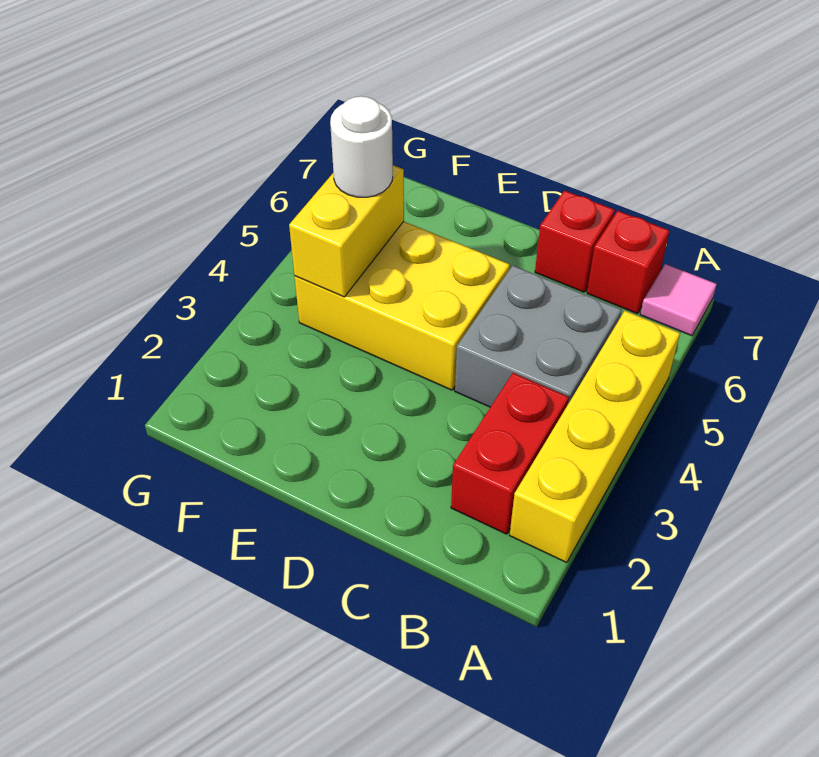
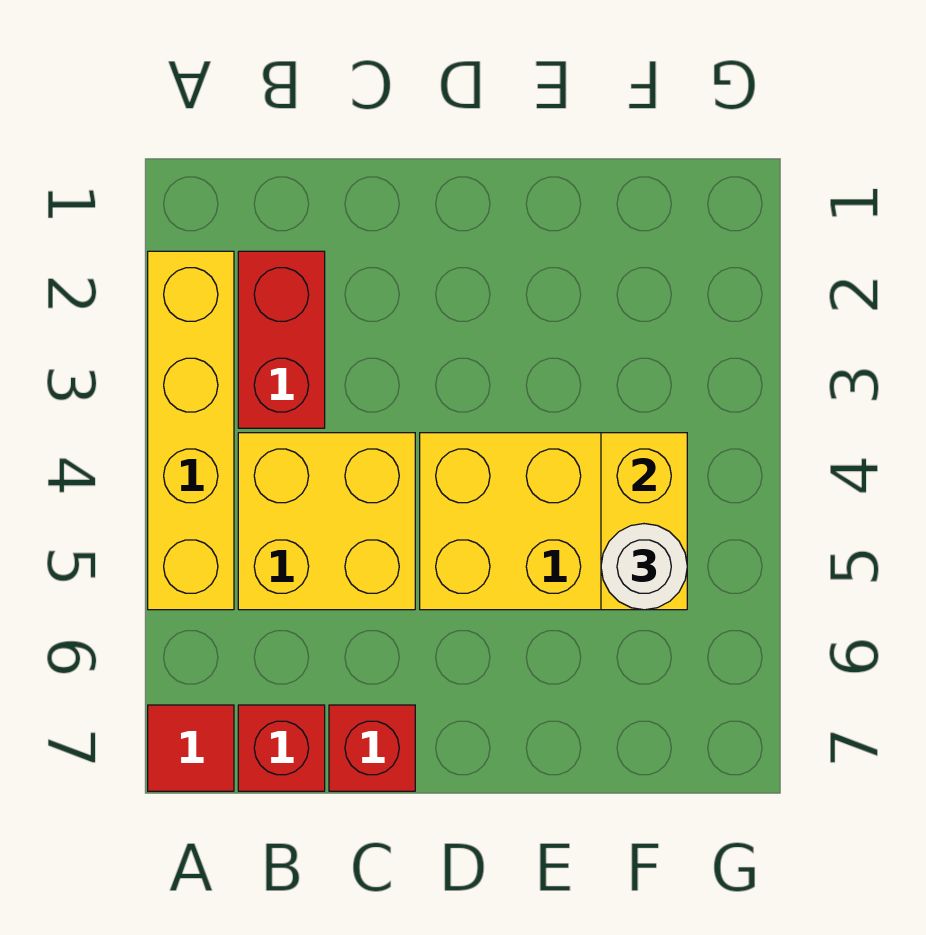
pink tile A7 level 1 -> red tile A7 level 1
grey brick B4:C5 level 1 -> yellow brick B4:C5 level 1

